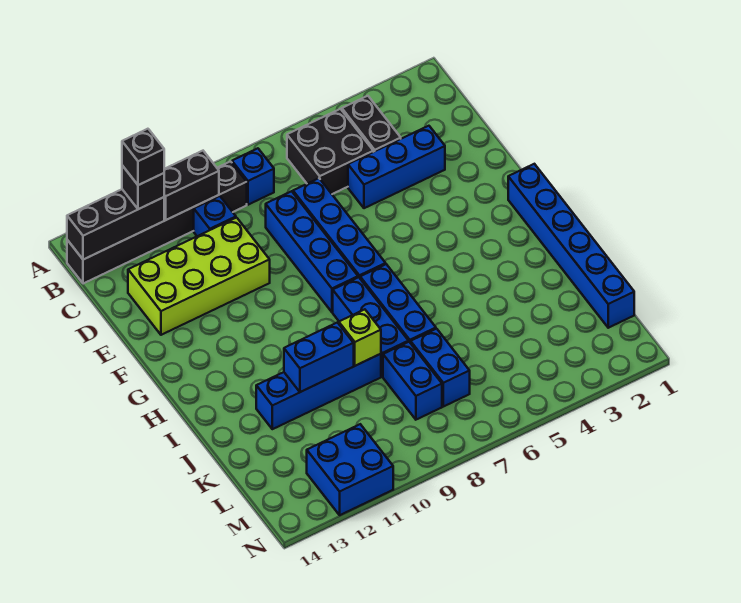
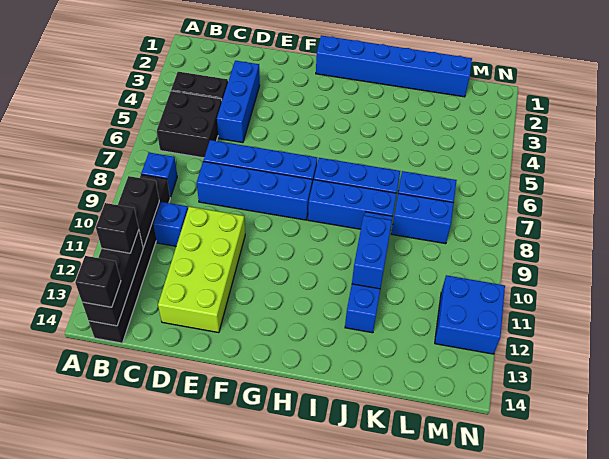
black brick B12 level 4 -> black brick B14 level 3
lime brick J9 level 2 -> none

